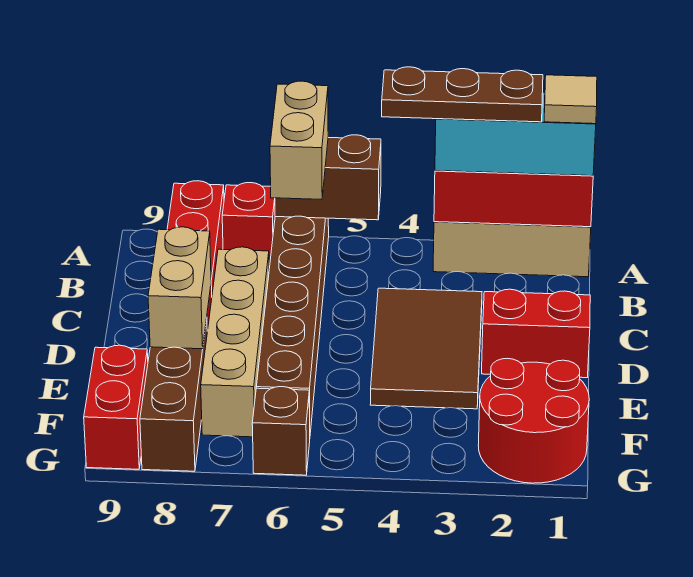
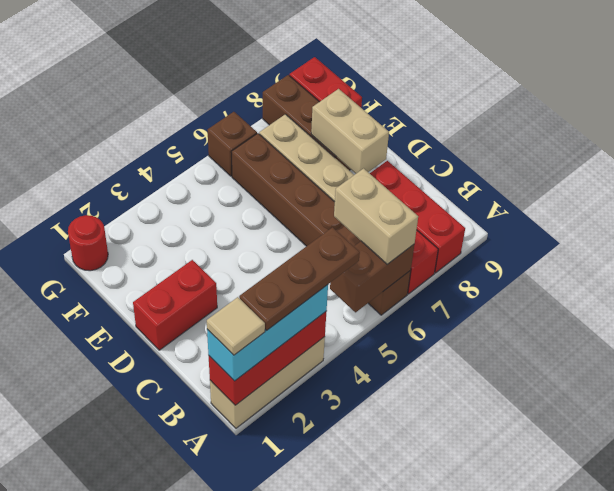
brown tile C3:E4 level 1 -> none
red round brick F1:G2 level 1 -> red round brick G1 level 1

